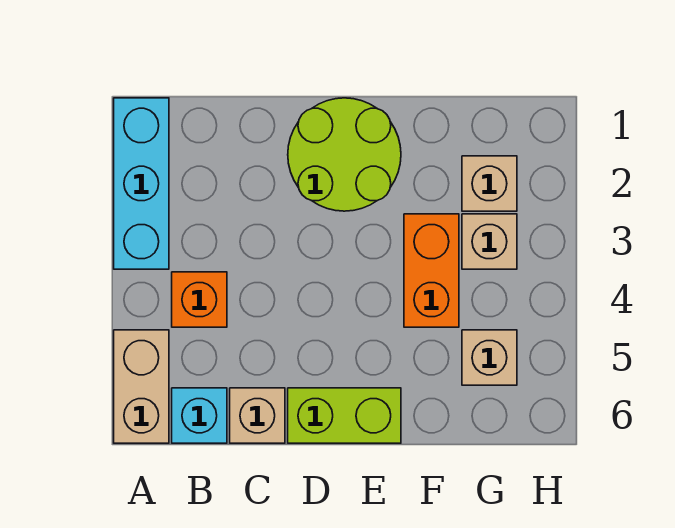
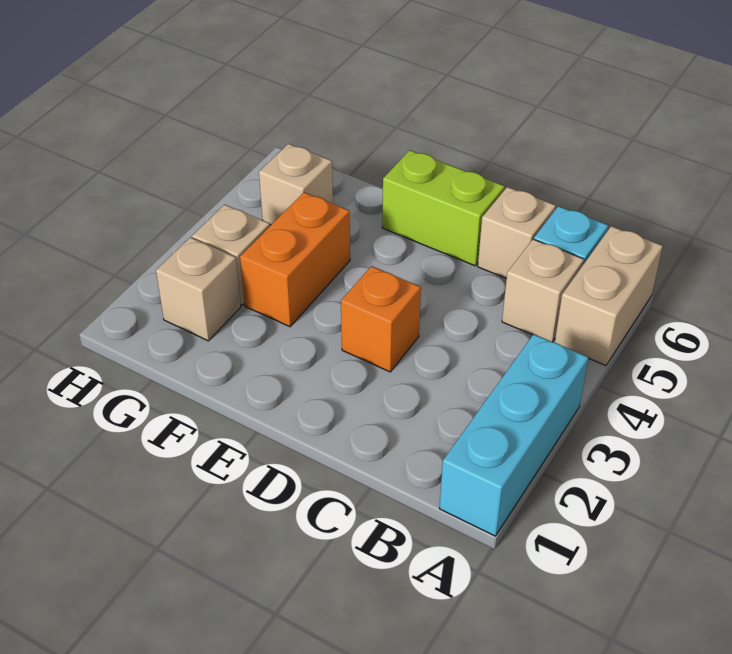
orange brick B4 level 1 -> orange brick D3 level 1
none -> tan brick B5 level 1
lime round brick D1:E2 level 1 -> none

